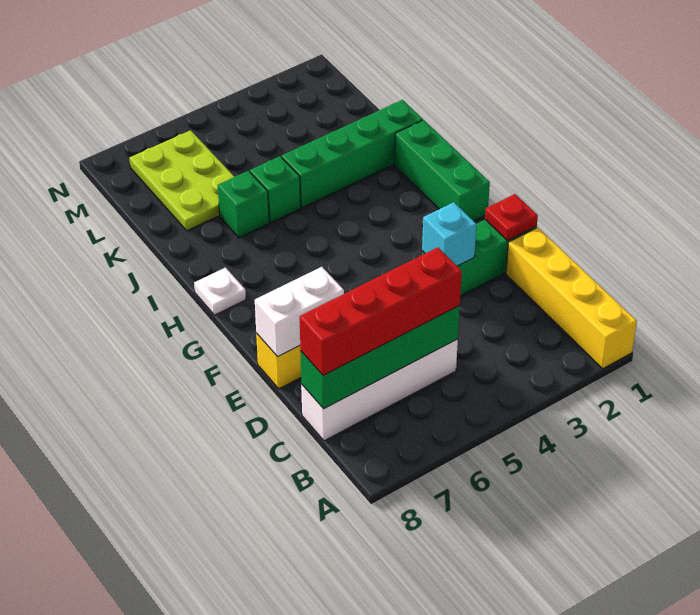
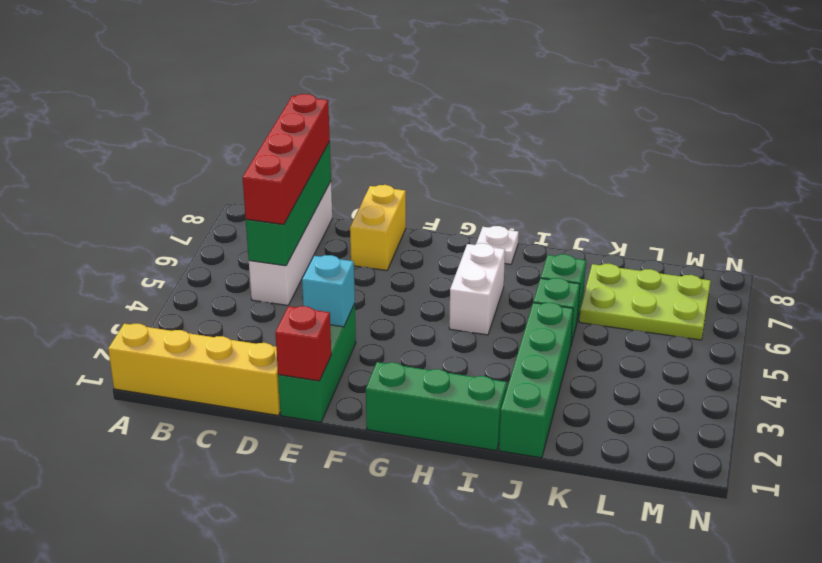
red plate E1 level 2 -> red brick E1 level 2
white brick E7:E8 level 2 -> white brick H5:H6 level 1

